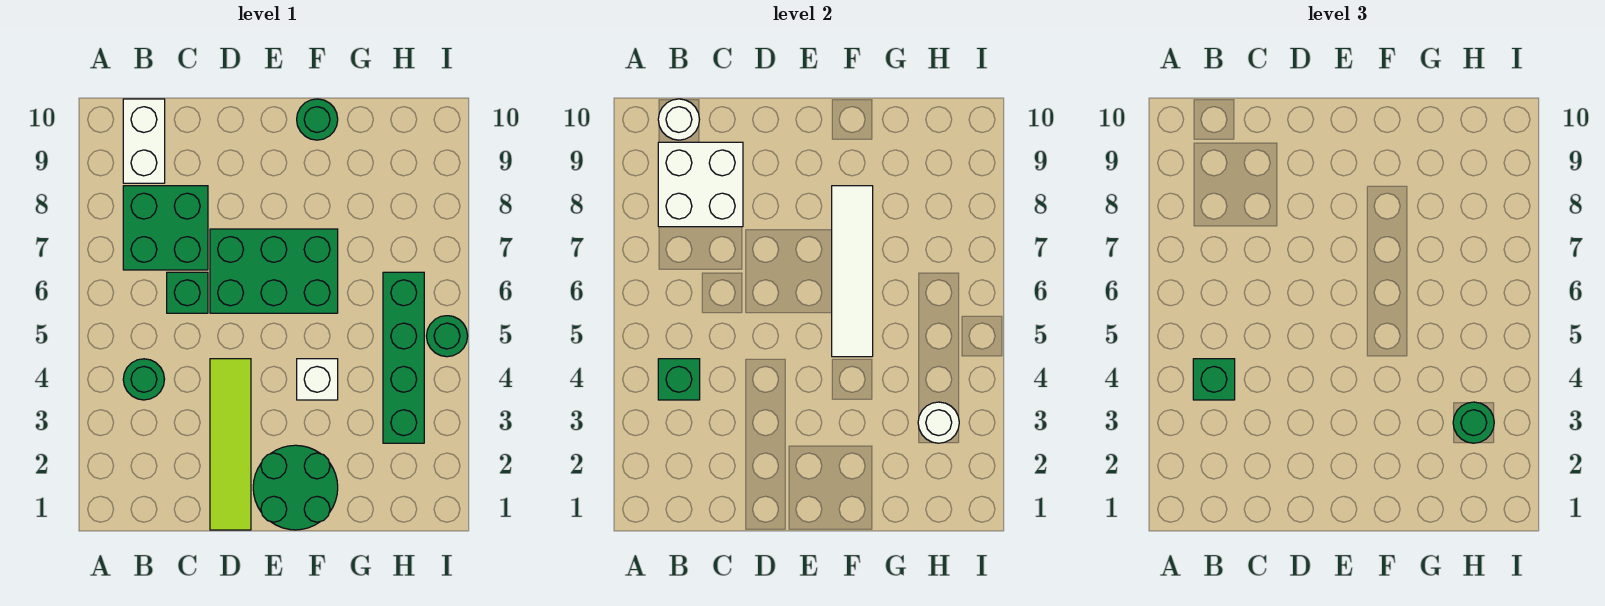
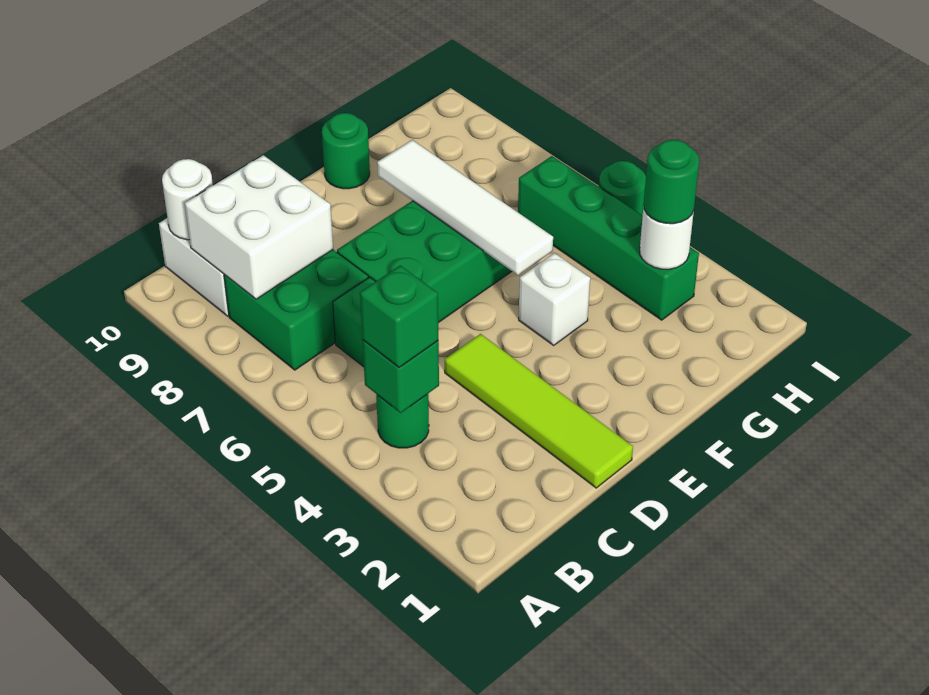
green round brick E1:F2 level 1 -> none

